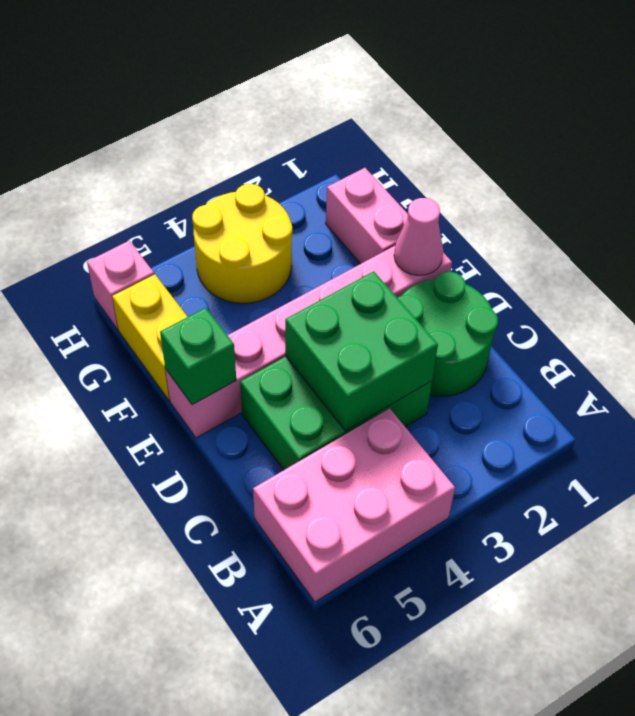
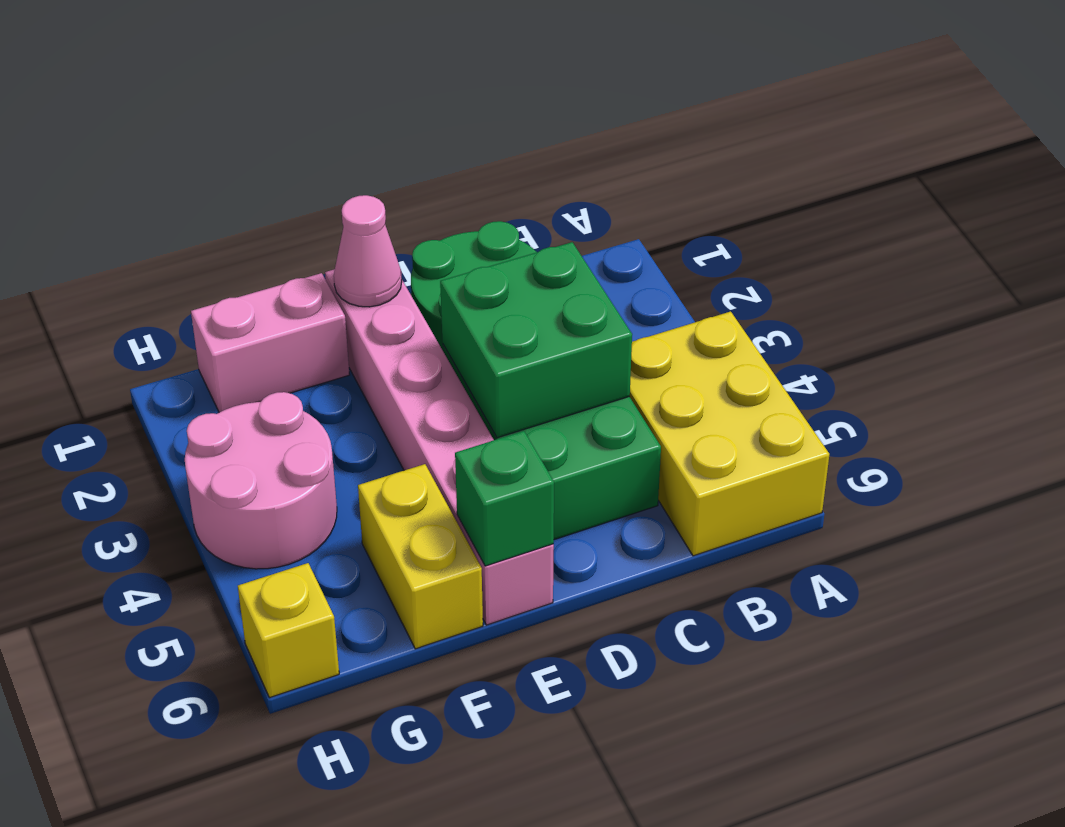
pink brick A4:B6 level 1 -> yellow brick A4:B6 level 1
yellow brick F6:G6 level 1 -> yellow brick F5:F6 level 1
yellow round brick G3:H4 level 1 -> pink round brick G3:H4 level 1
pink brick H6 level 1 -> yellow brick H6 level 1

